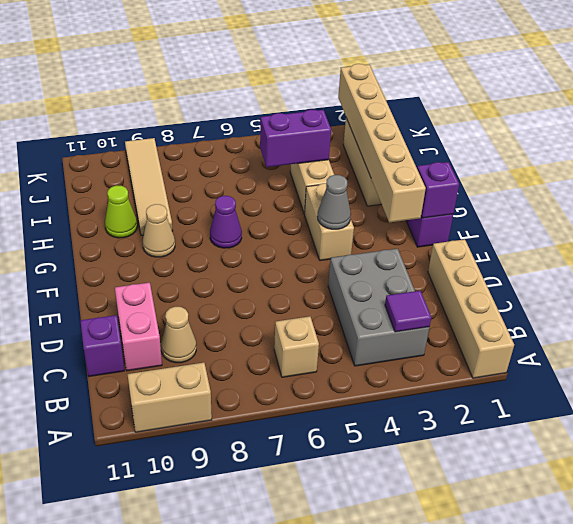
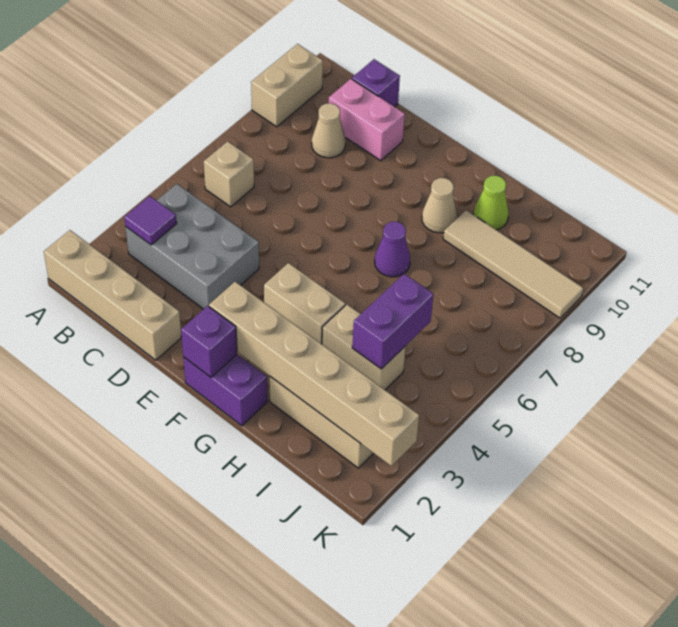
grey cone F4 level 2 -> none

